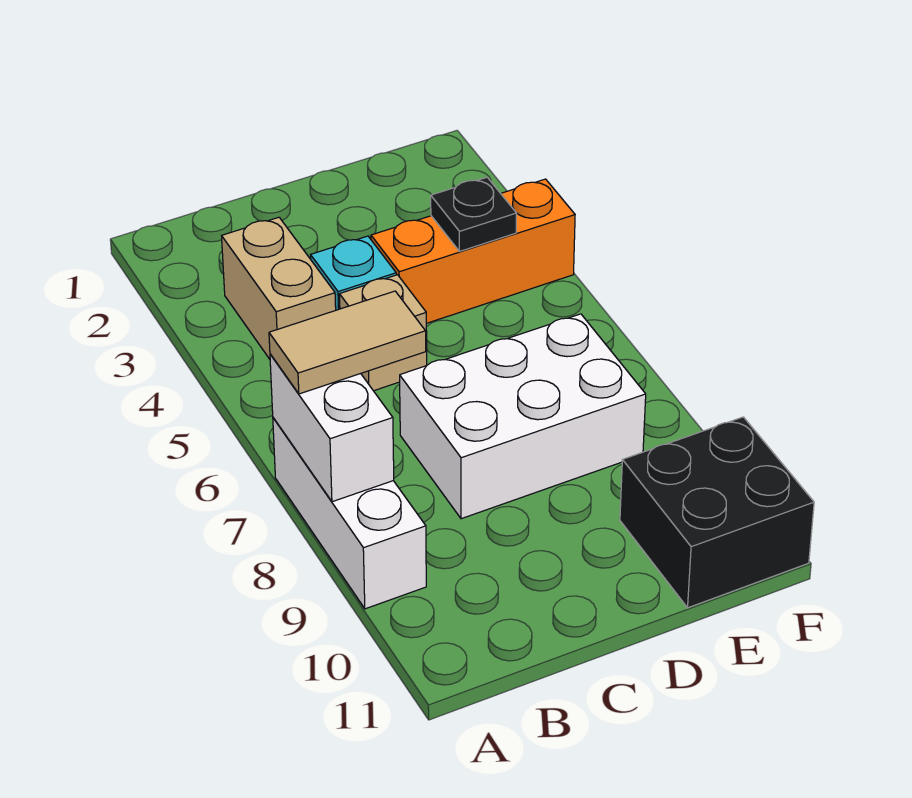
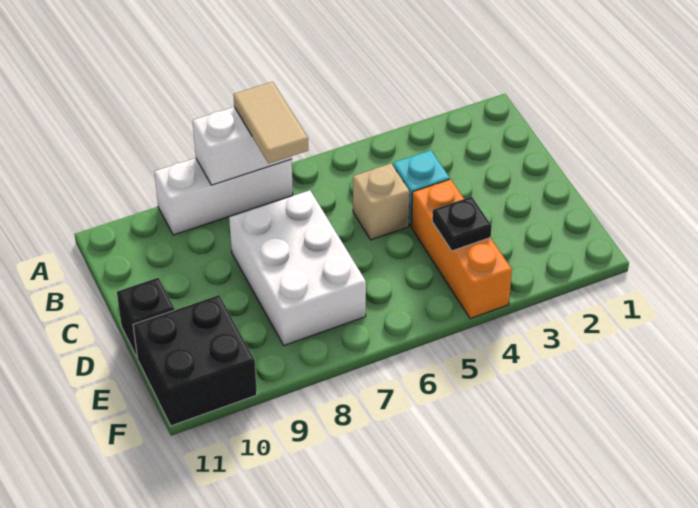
tan brick B3:B4 level 1 -> none
none -> black brick D11 level 1

